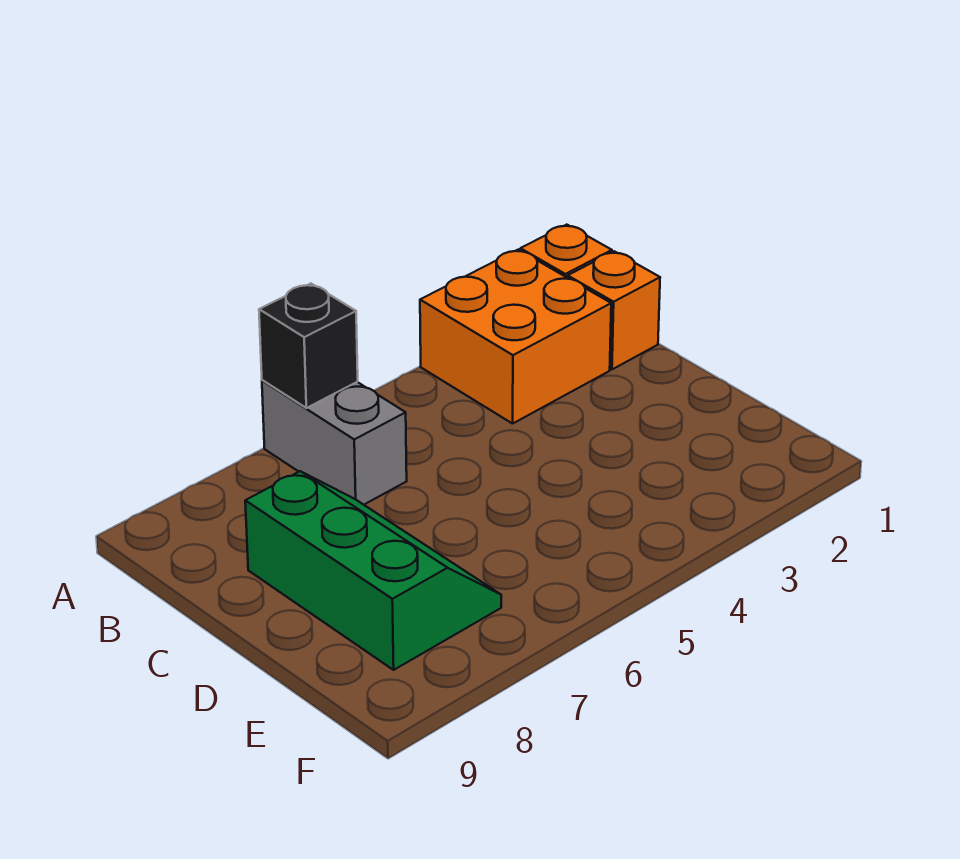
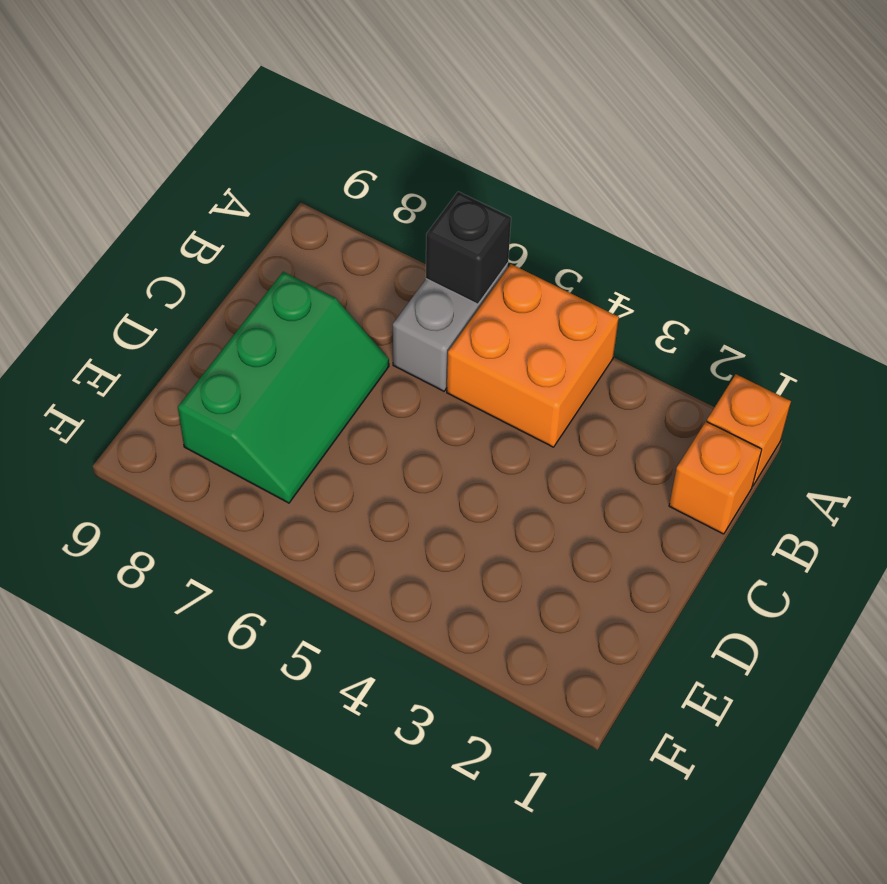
orange brick A2:B3 level 1 -> orange brick A4:B5 level 1

